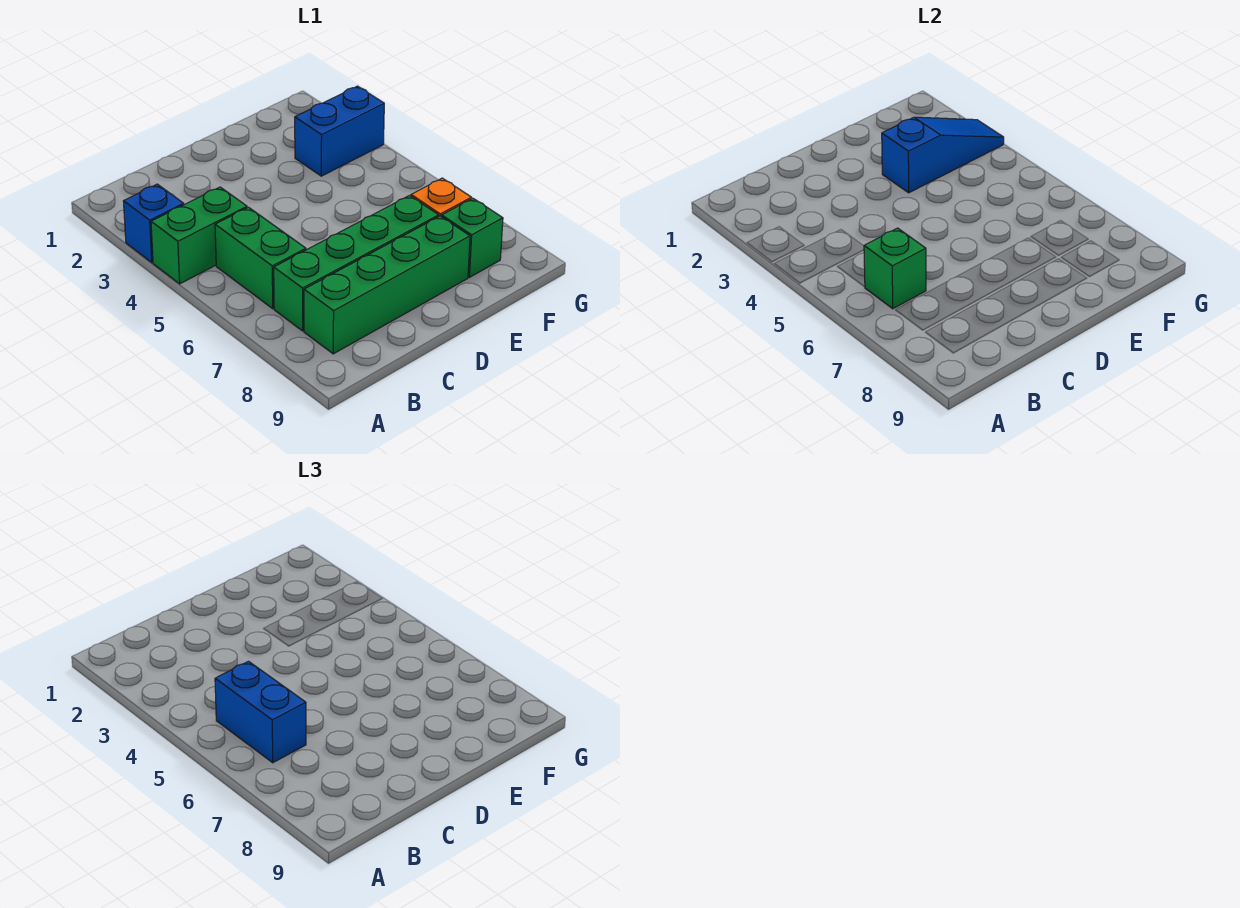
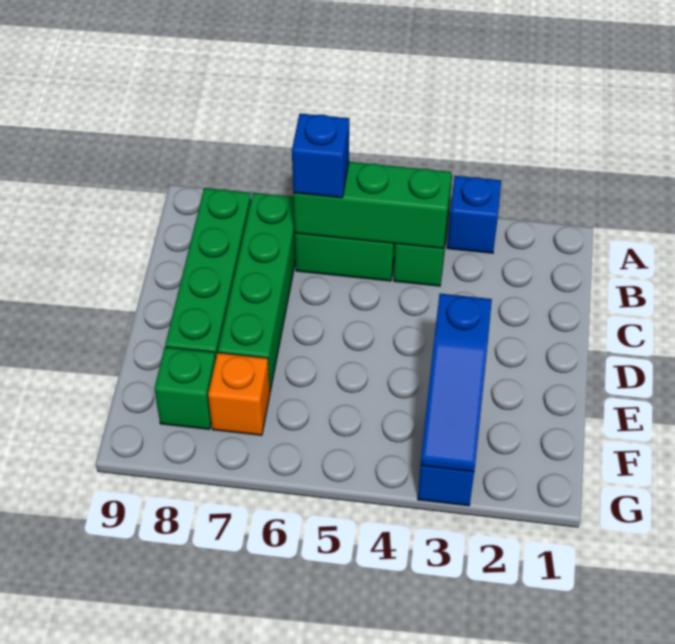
blue brick B5:B6 level 3 -> blue brick B6 level 3
green brick B6 level 2 -> green brick B4:B6 level 2

